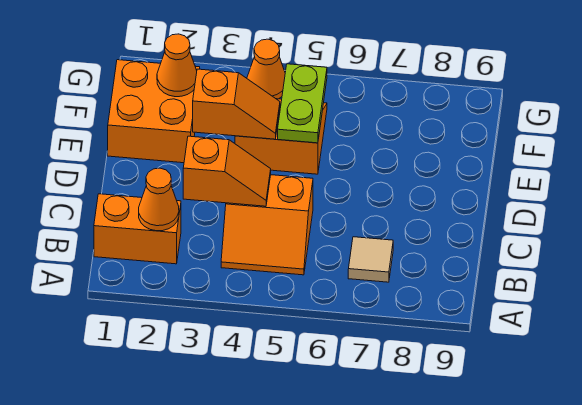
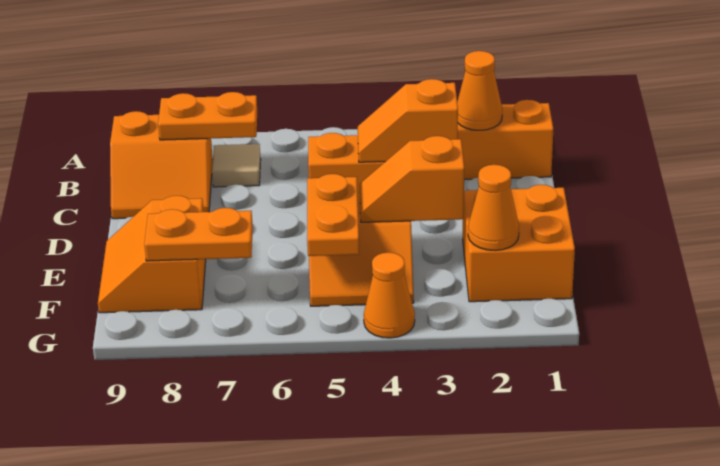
none -> orange plate B7:B8 level 2
none -> orange slope B8:C9 level 1 top B
lime plate E5:F5 level 2 -> orange plate E5:F5 level 2
none -> orange slope E8:F9 level 1 top 8
none -> orange plate F7:F8 level 2

